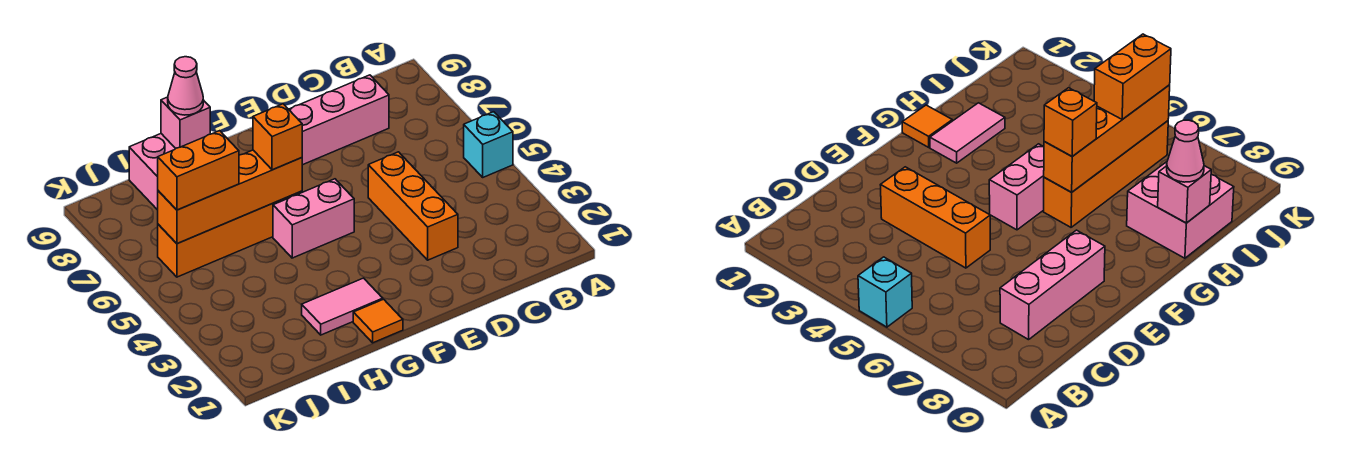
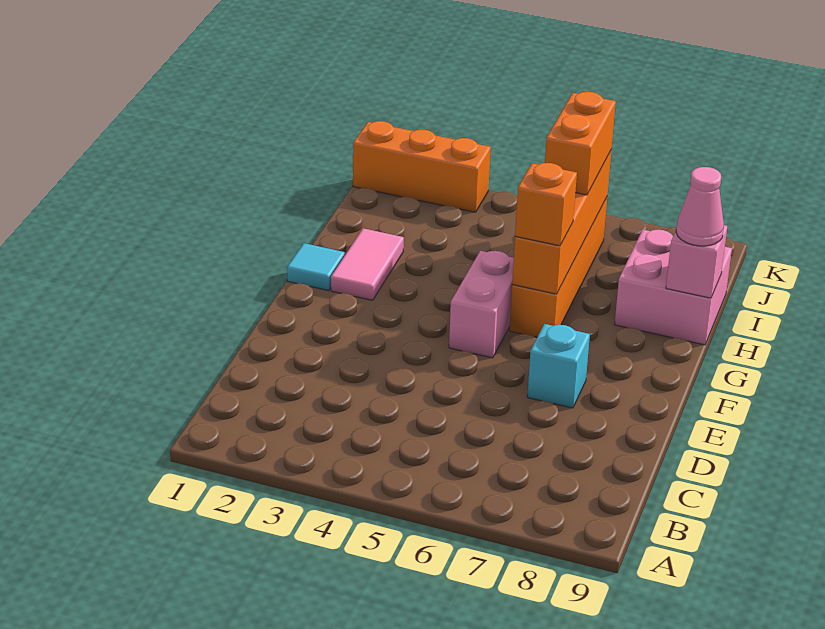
cyan brick A5 level 1 -> cyan brick E7 level 1
pink brick C8:E8 level 1 -> none
orange brick D3:D5 level 1 -> orange brick K1:K3 level 1
orange tile G1 level 1 -> cyan tile G1 level 1

